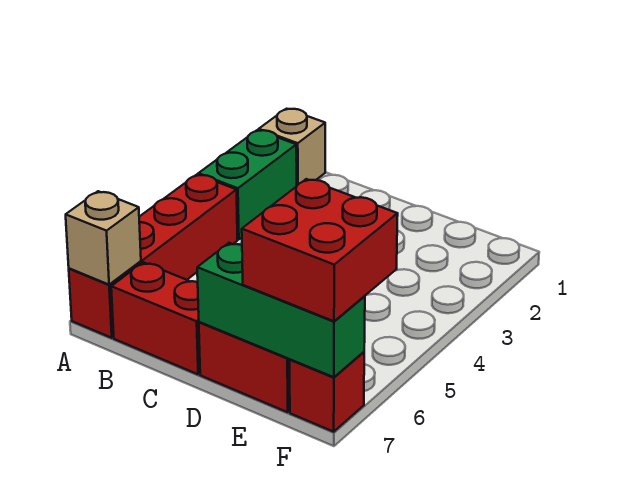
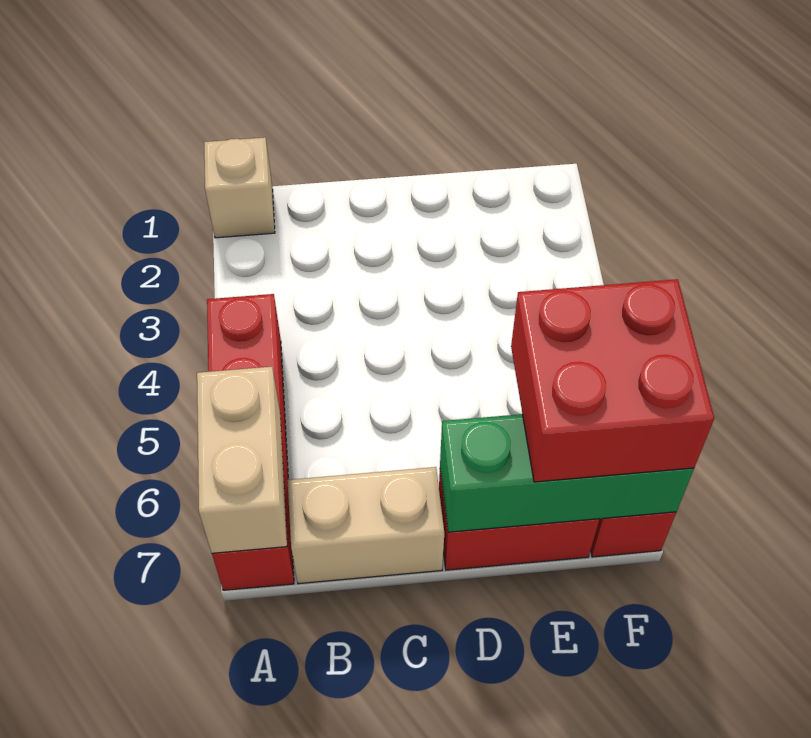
green brick A2:A3 level 1 -> none
tan brick A7 level 2 -> tan brick A6:A7 level 2
red brick B7:C7 level 1 -> tan brick B7:C7 level 1

